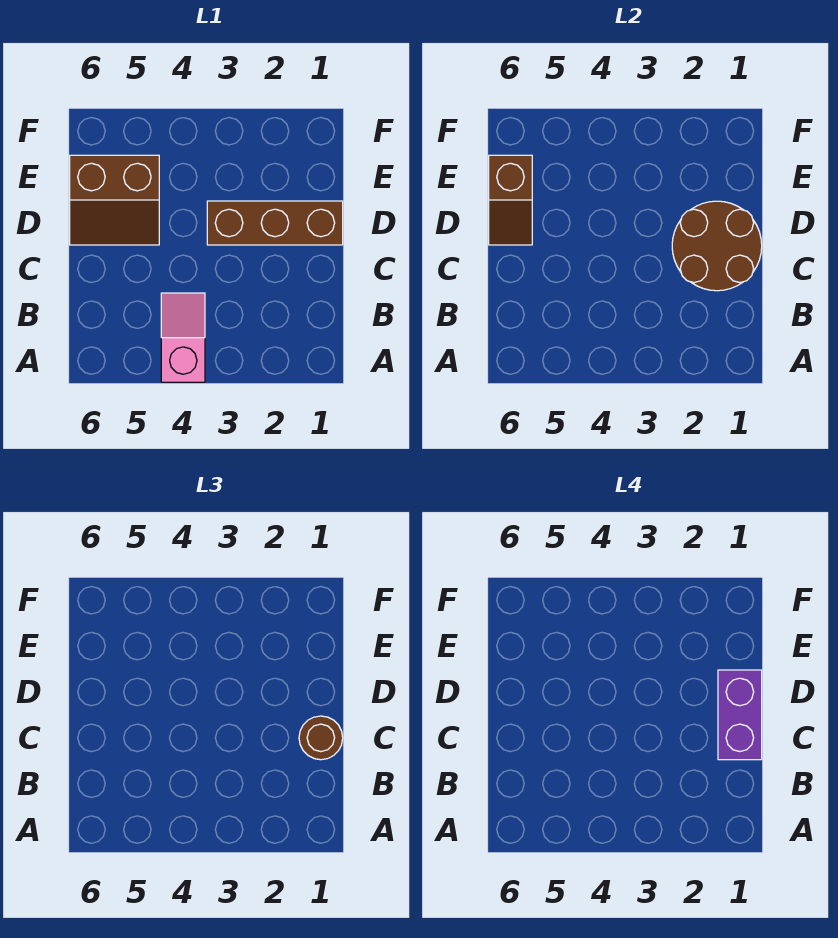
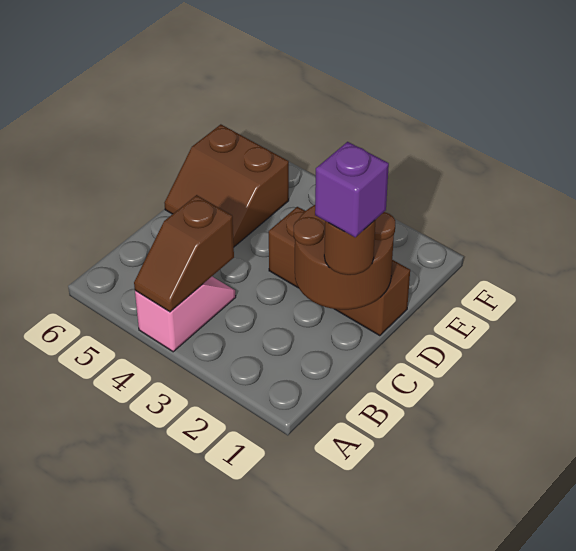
purple brick C1:D1 level 4 -> purple brick C1 level 4
brown slope D6:E6 level 2 top E -> brown slope A4:B4 level 2 top B

